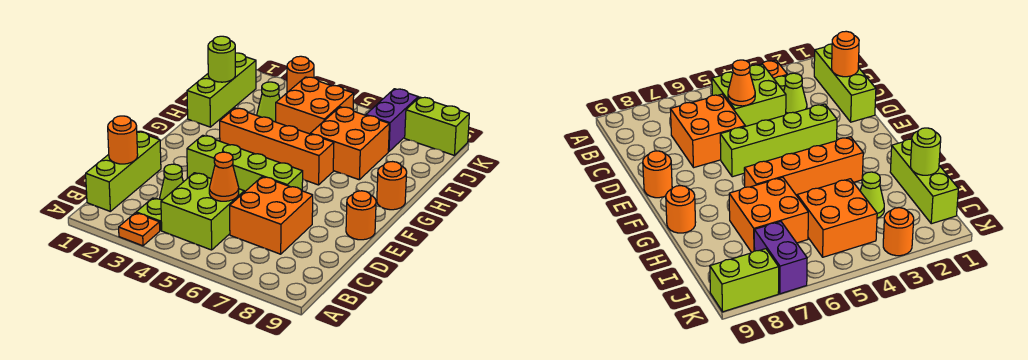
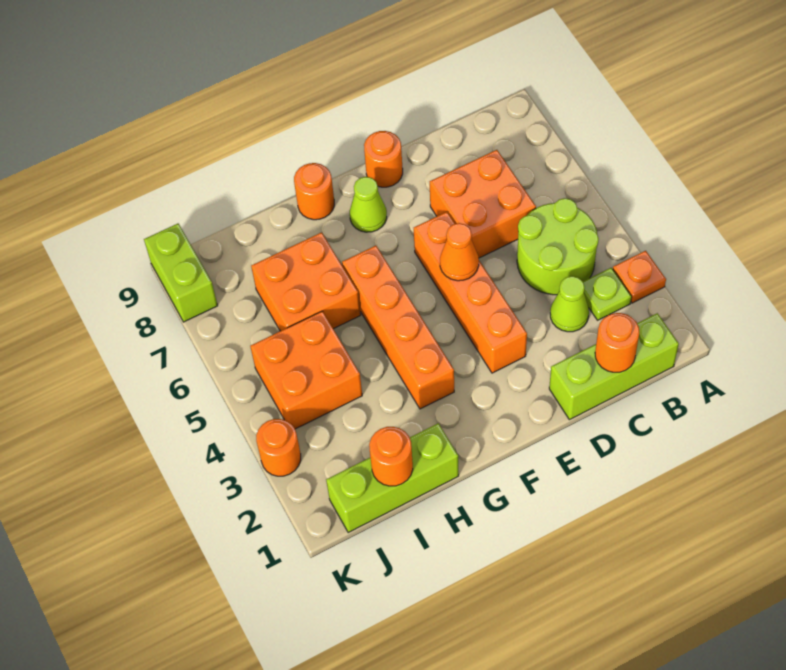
lime brick B4:C5 level 1 -> lime round brick B4:C5 level 1
orange cone C5 level 2 -> orange cone E5 level 2
lime brick E3:E6 level 1 -> orange brick E3:E6 level 1
lime round brick I1 level 2 -> orange round brick I1 level 2
lime cone I3 level 1 -> lime cone F8 level 1
purple brick J7:K7 level 1 -> none

